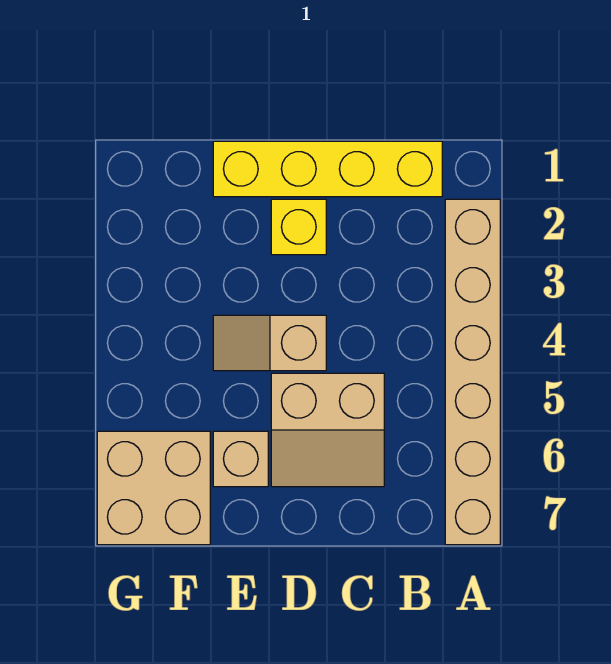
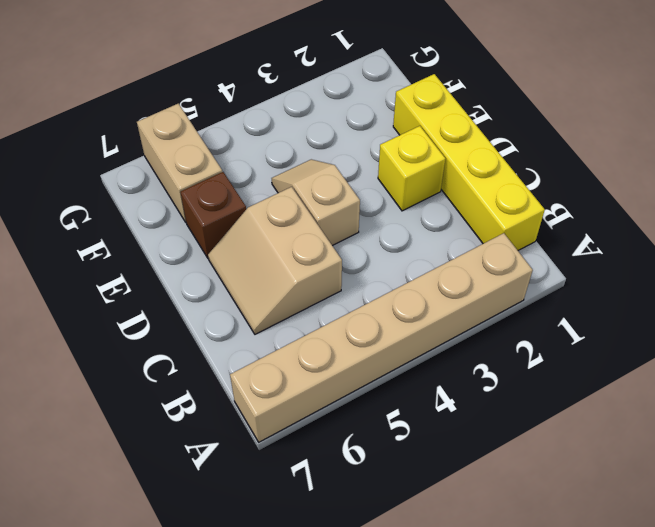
tan brick E6 level 1 -> brown brick E6 level 1
tan brick F6:G7 level 1 -> tan brick F6:G6 level 1

